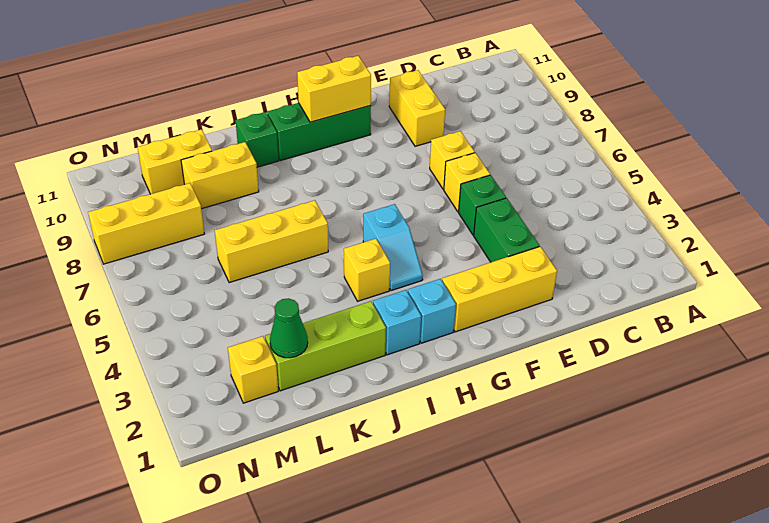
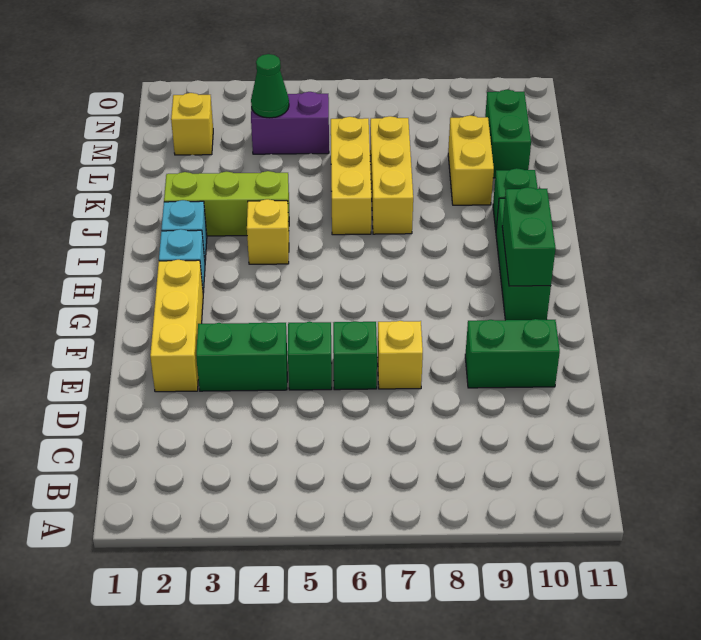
yellow brick E6 level 1 -> green brick E6 level 1
yellow brick E9:E10 level 1 -> green brick E9:E10 level 1
yellow brick G10:H10 level 2 -> green brick G10:H10 level 2
cyan slope H4:H5 level 1 top 5 -> none
lime brick J2:L2 level 1 -> lime brick J2:J4 level 1
green cone L2 level 2 -> green cone M4 level 2
yellow brick L10:M10 level 1 -> green brick L10:M10 level 1
none -> purple brick M4:M5 level 1
yellow brick M8:O8 level 1 -> yellow brick J7:L7 level 1

